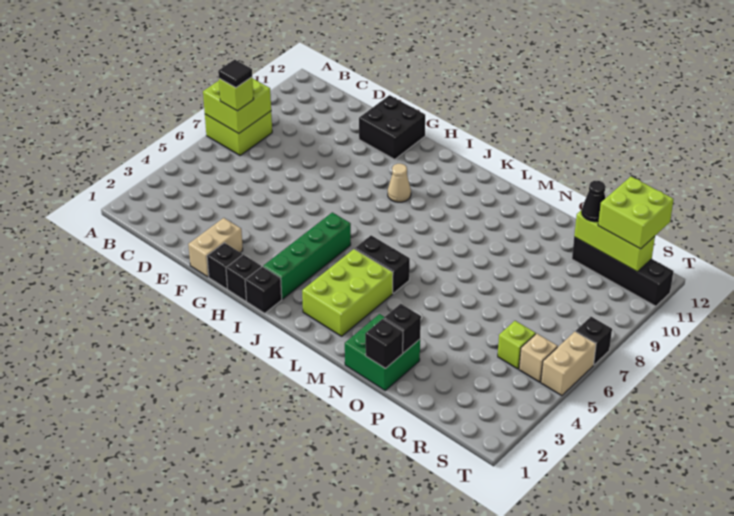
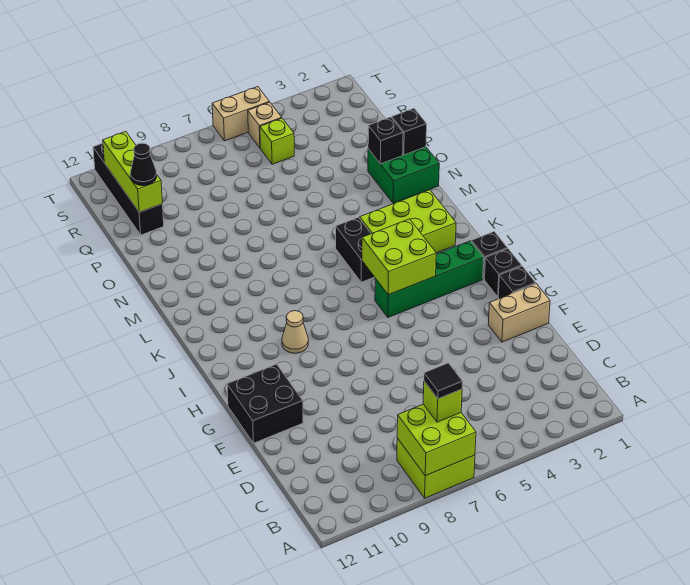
lime brick R11:S12 level 3 -> lime brick I4:J5 level 2
black brick T7 level 1 -> none

